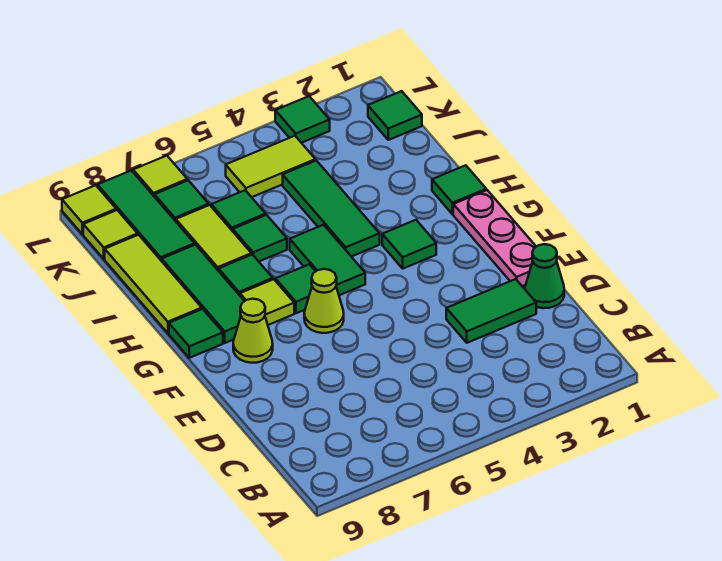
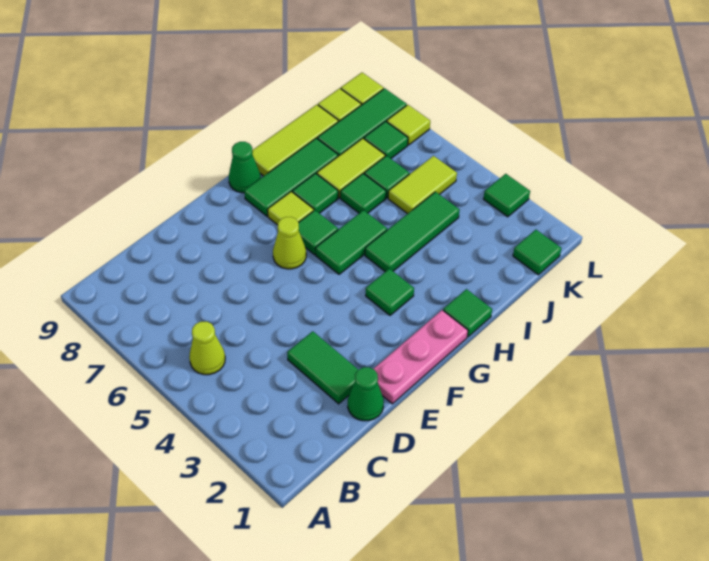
lime cone F8 level 1 -> lime cone B5 level 1
green tile G9 level 1 -> green cone G9 level 1
lime tile K4:K5 level 1 -> lime tile J5:K5 level 1

